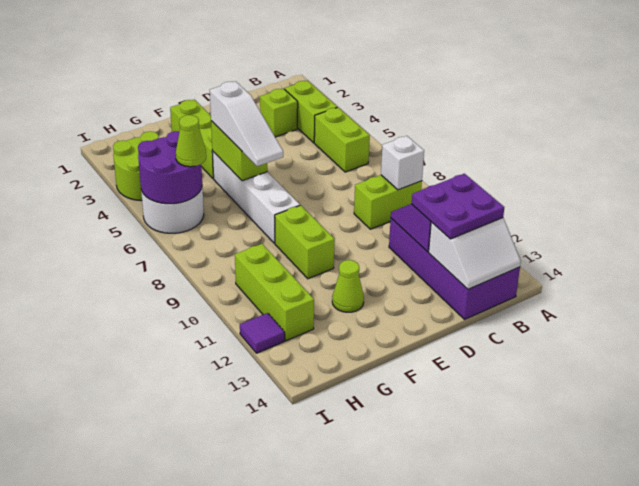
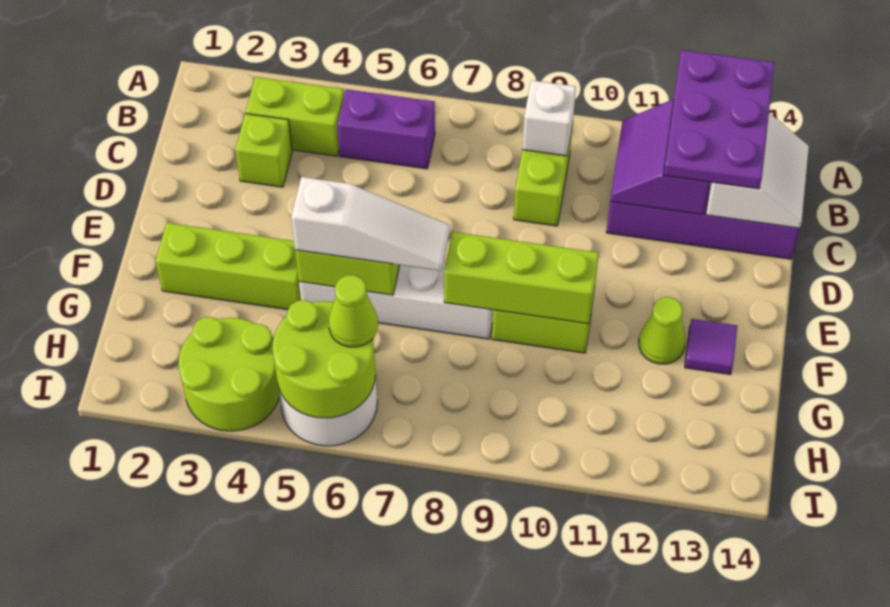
lime brick B5:B6 level 1 -> purple brick B5:B6 level 1
purple plate B12:C13 level 3 -> purple plate A12:C13 level 3
purple round brick H5:I6 level 2 -> lime round brick H5:I6 level 2
lime brick H10:H12 level 1 -> lime brick F8:F10 level 2
purple tile I12 level 1 -> purple tile F13 level 1

